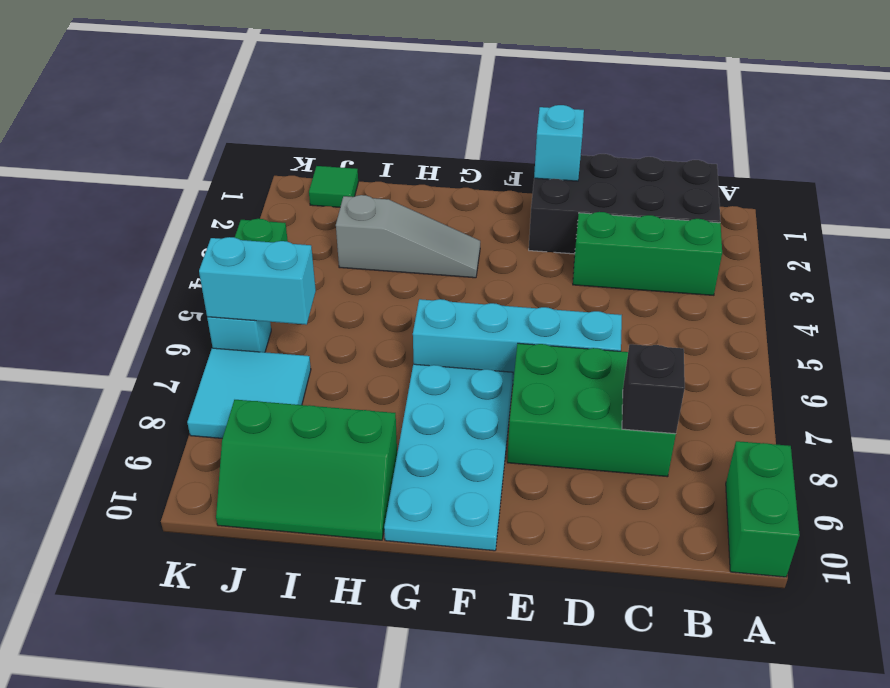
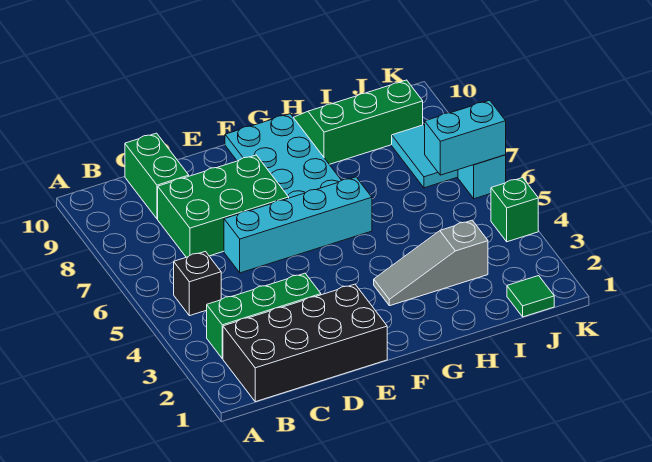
green brick A9:A10 level 1 -> green brick C9:C10 level 1
black brick C8 level 2 -> black brick B5 level 1
cyan brick E1 level 2 -> none

